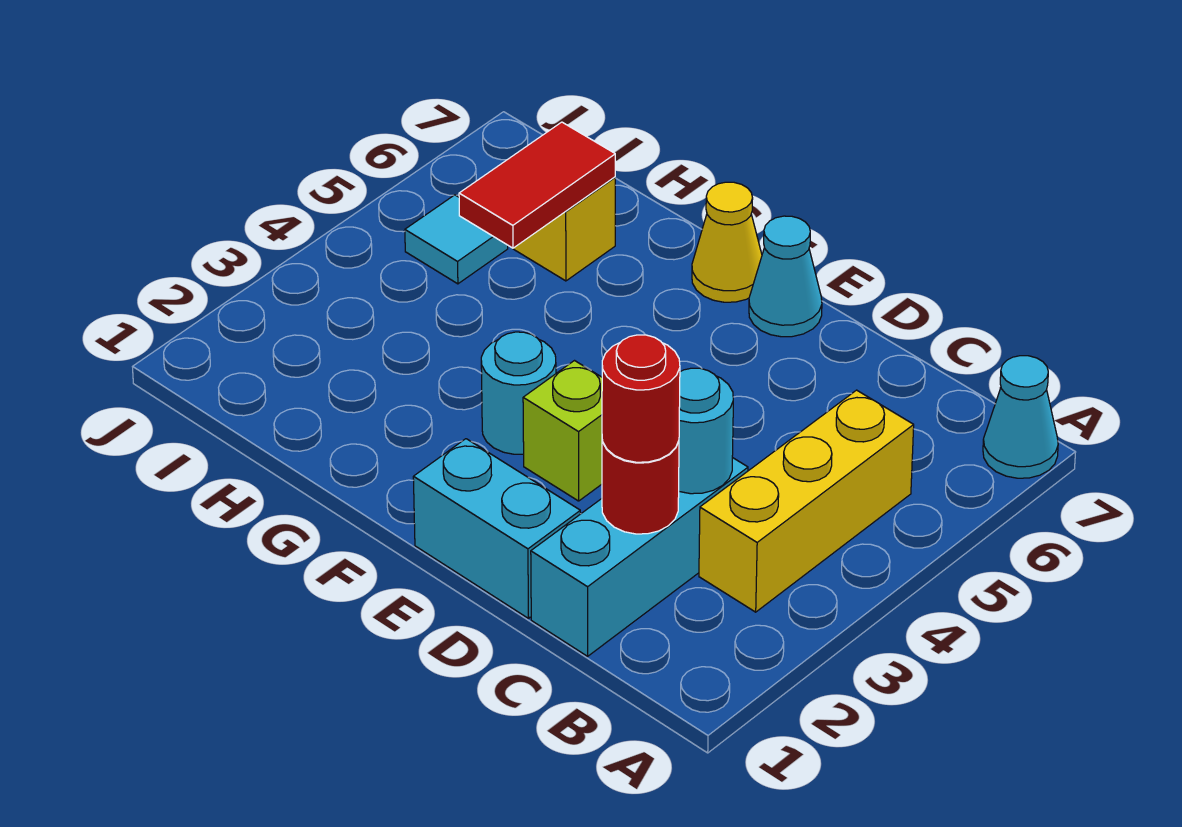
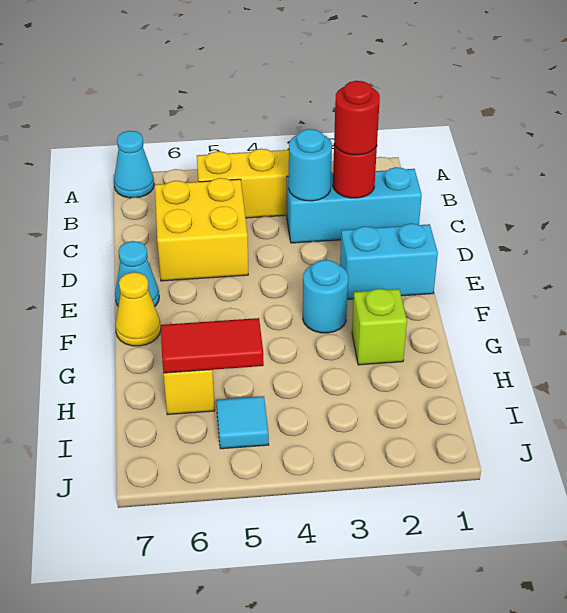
none -> yellow brick C5:D6 level 1
cyan brick D1:E1 level 1 -> cyan brick E1:E2 level 1
lime brick E3 level 1 -> lime brick G2 level 1

